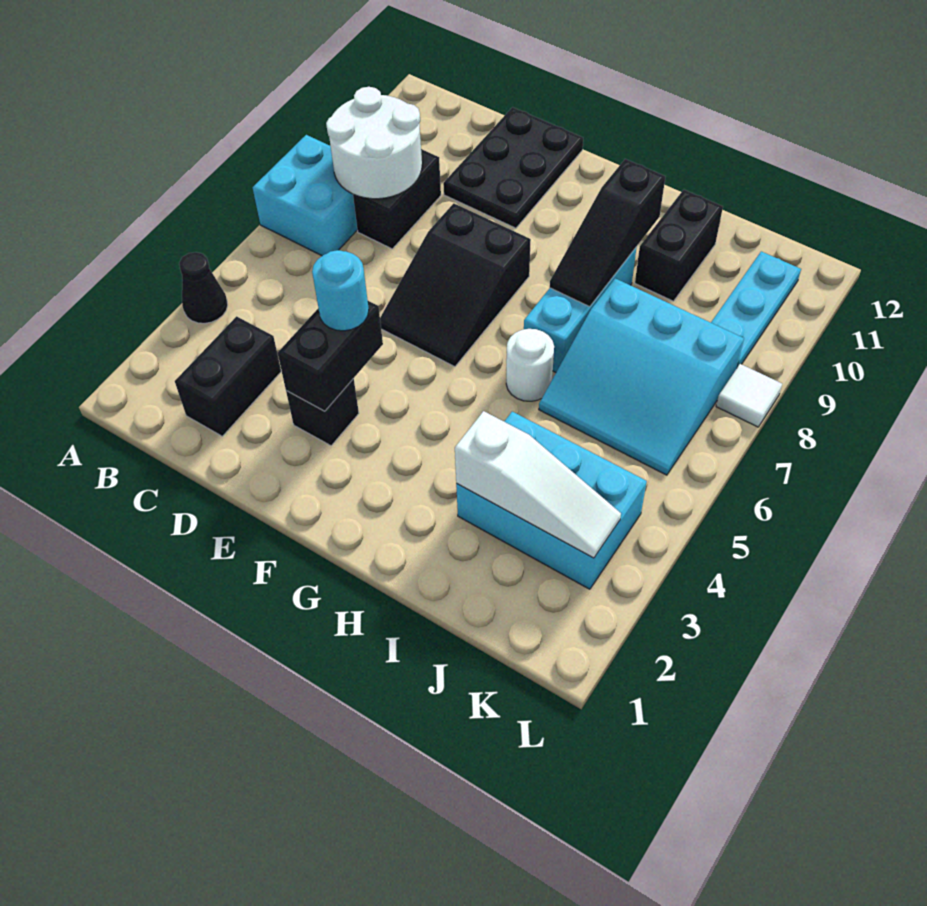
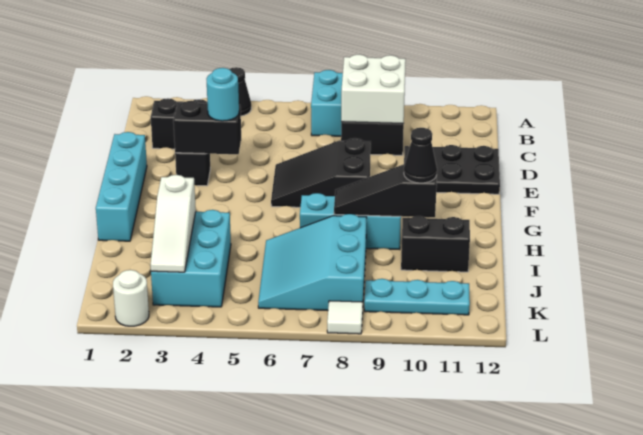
white round brick B8:C9 level 2 -> white brick B8:C9 level 2
none -> cyan brick E1:H1 level 1
white round brick H6 level 1 -> white round brick L2 level 1
none -> black cone H10 level 3

